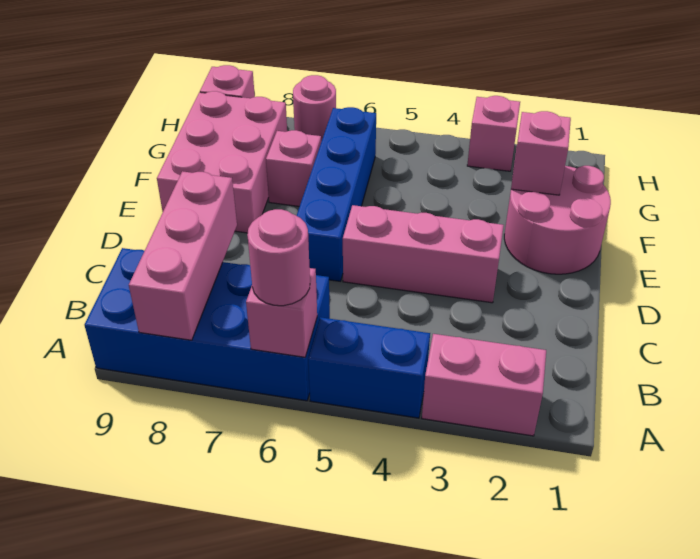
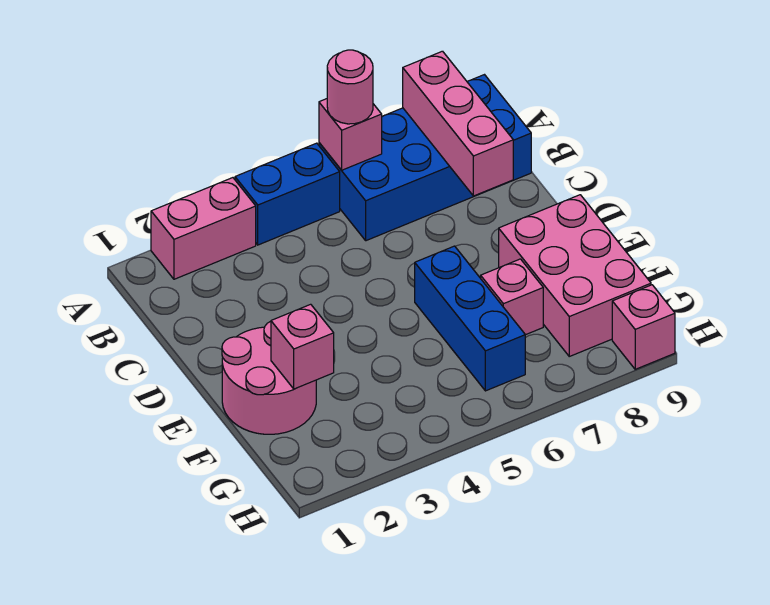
pink brick D3:D5 level 1 -> none
blue brick D6:G6 level 1 -> blue brick E6:G6 level 1
pink brick H3 level 1 -> none
pink round brick H7 level 1 -> none

